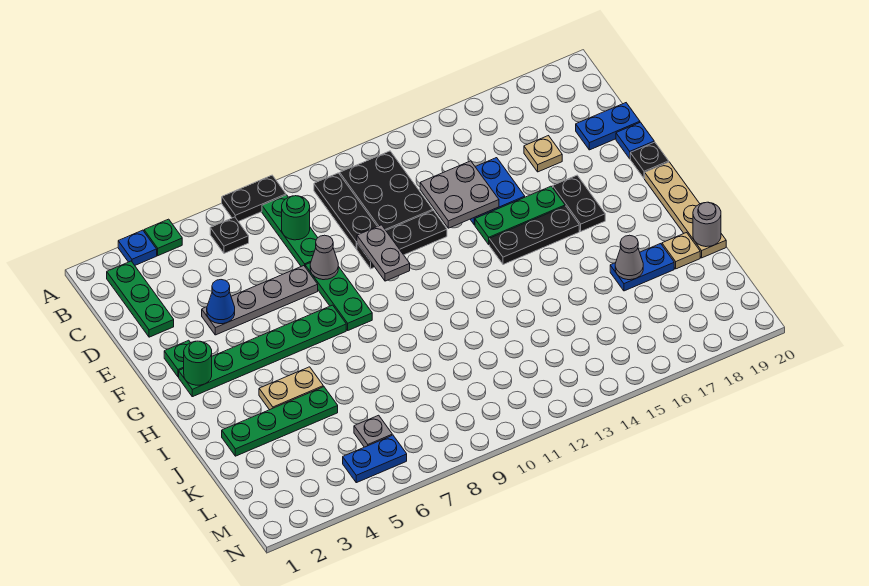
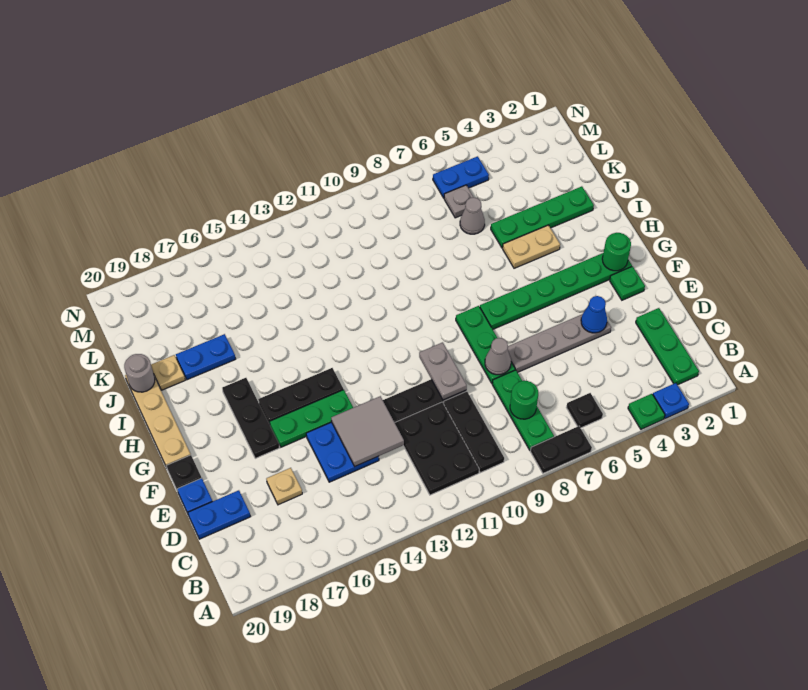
grey plate D13:E14 level 2 -> grey tile D13:E14 level 2
black plate F17:G17 level 1 -> black plate F17:H17 level 1
grey cone J17 level 2 -> grey cone K6 level 1

